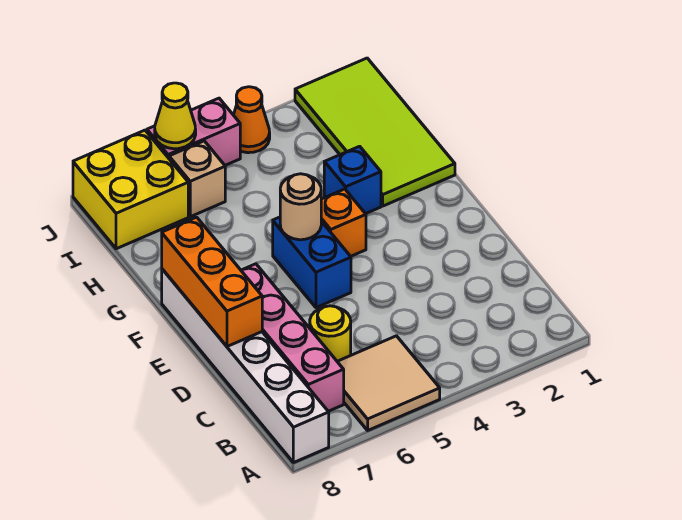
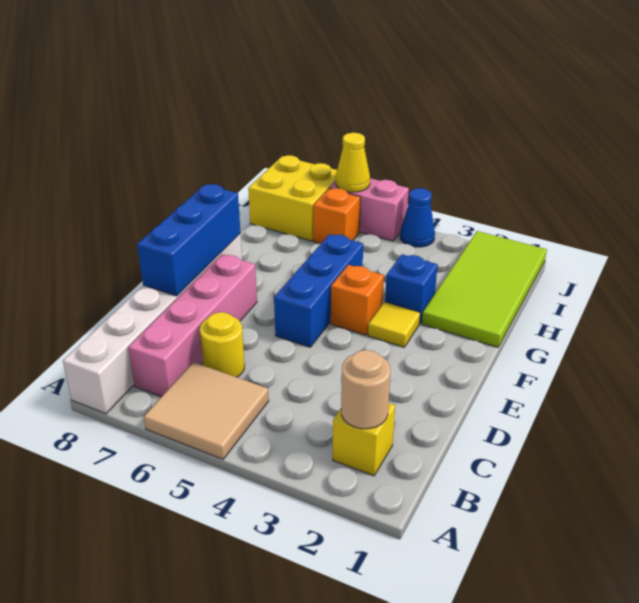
none -> yellow brick B2 level 1
orange brick D8:F8 level 2 -> blue brick D8:F8 level 2
blue brick E5:F5 level 1 -> blue brick E5:G5 level 1
none -> yellow tile F3 level 1
tan round brick F5 level 2 -> tan round brick B2 level 2
tan brick I6 level 1 -> orange brick I6 level 1
orange cone J4 level 1 -> blue cone J4 level 1

